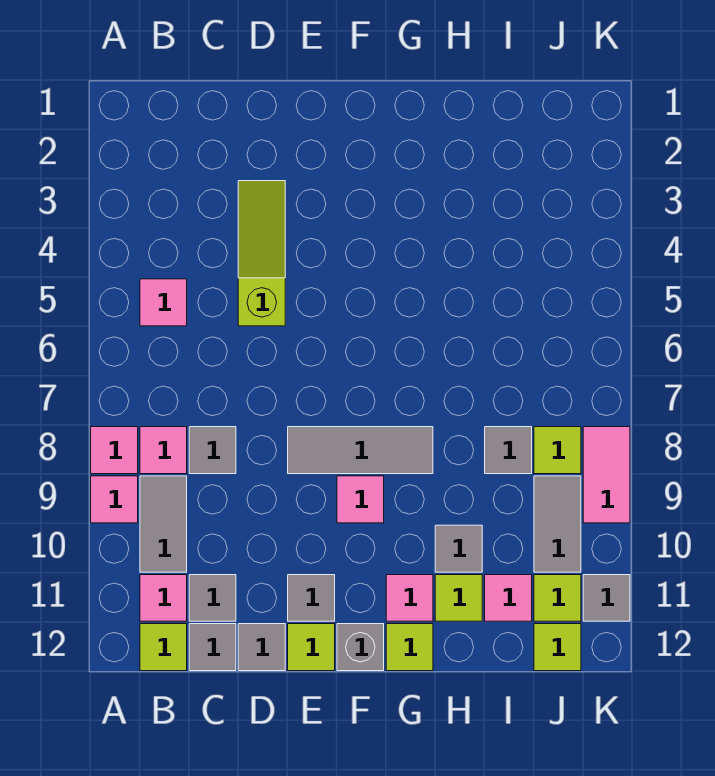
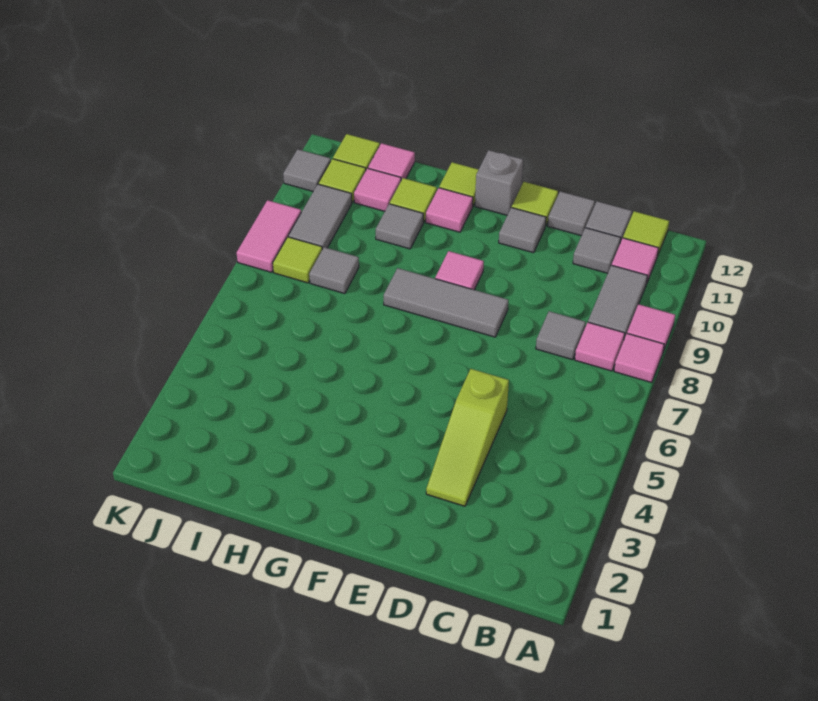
pink tile B5 level 1 -> pink tile I12 level 1

